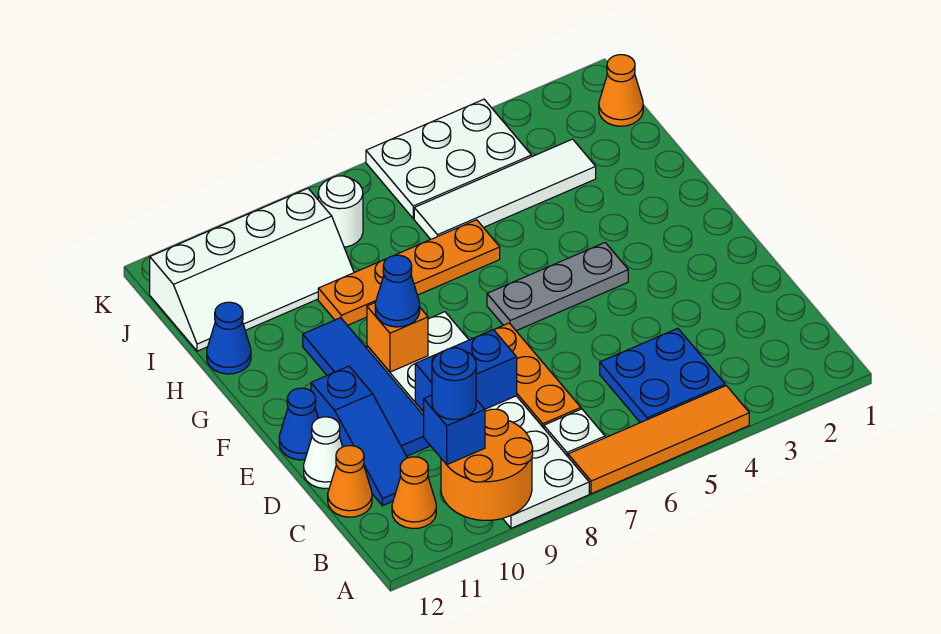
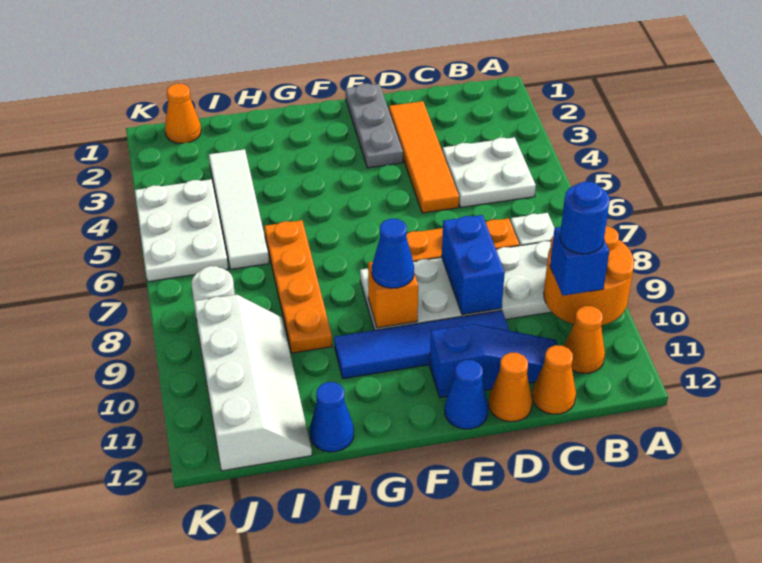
orange tile A4:A7 level 1 -> orange tile D2:D5 level 1
blue plate B4:C5 level 1 -> white plate B4:C5 level 1
white cone D12 level 1 -> orange cone D12 level 1
grey plate F4:F6 level 1 -> grey plate E1:E3 level 1

